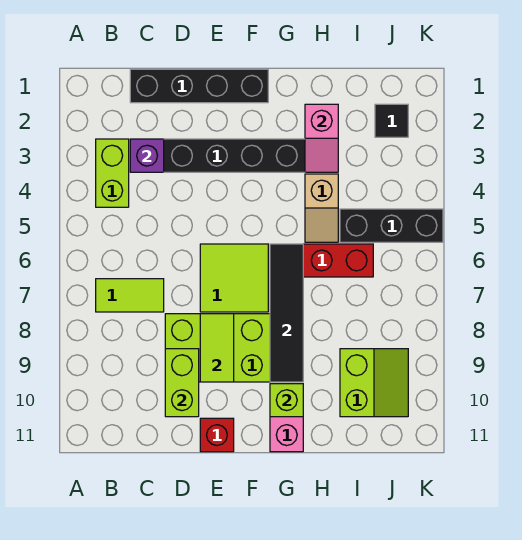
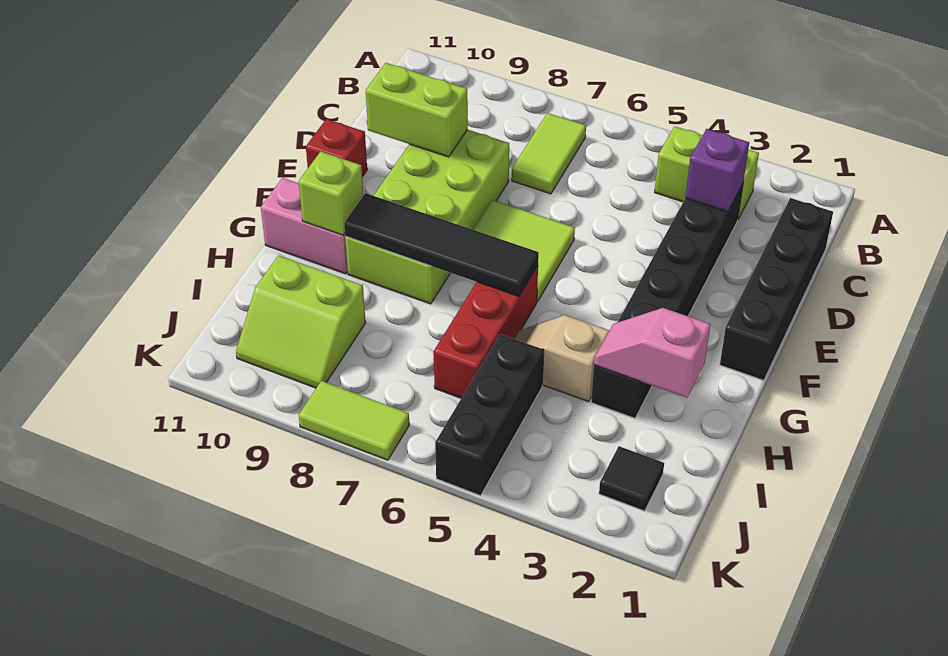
lime tile E8:E9 level 2 -> lime tile K7:K8 level 1

